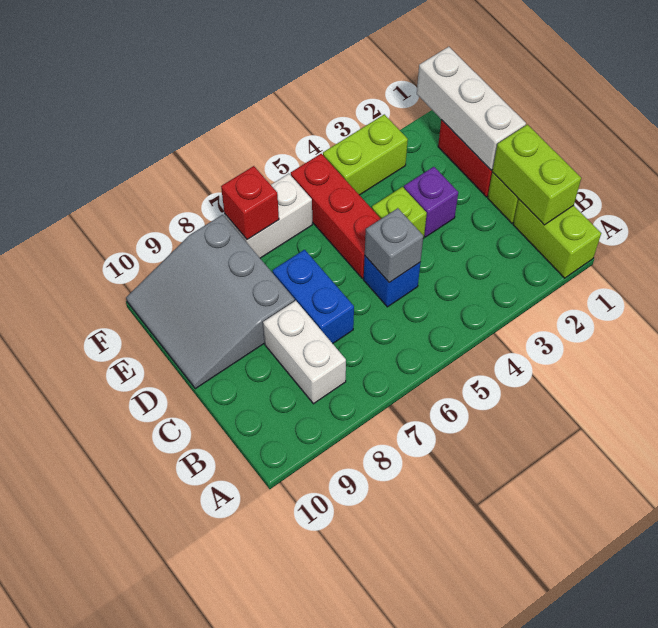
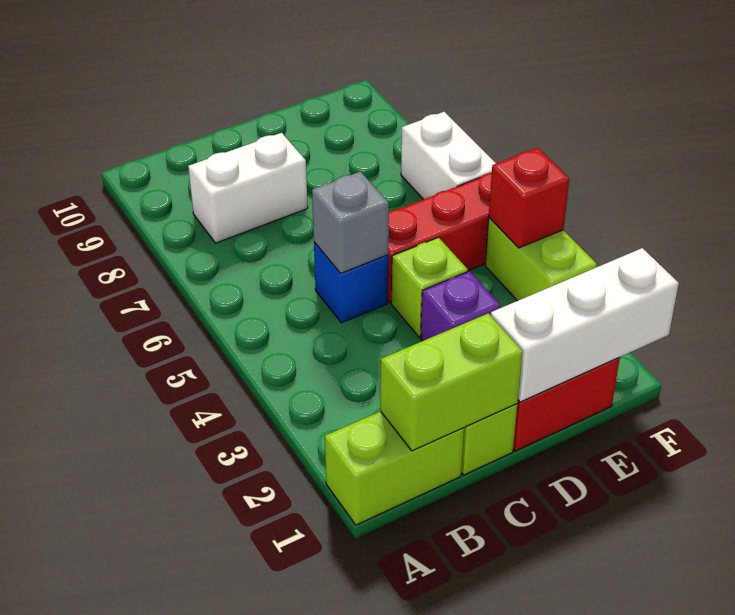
blue brick C7:D7 level 1 -> none
grey slope D8:F10 level 1 top 8 -> none
red brick F7 level 2 -> red brick F4 level 2

